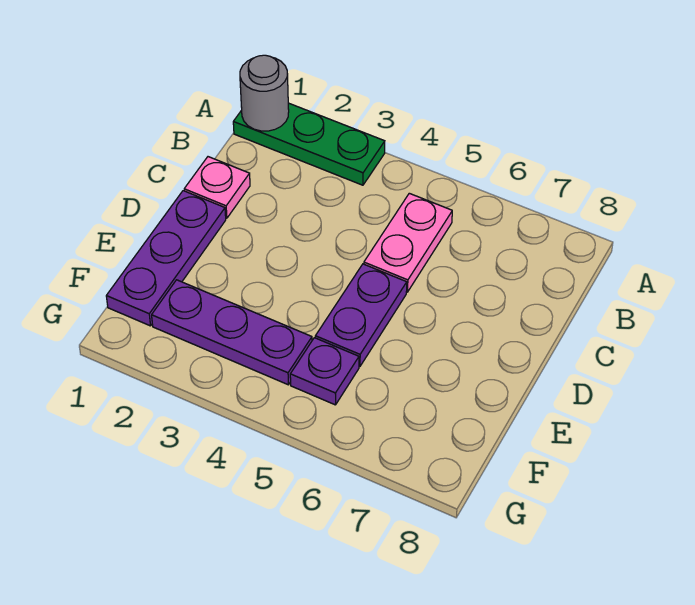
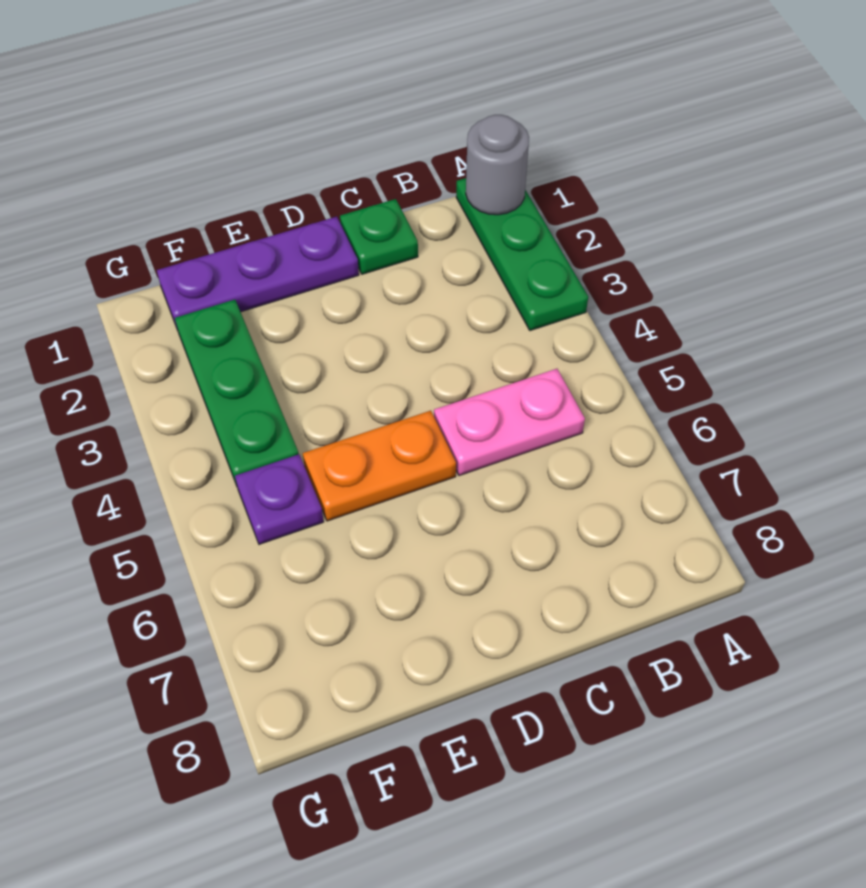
pink plate C1 level 1 -> green plate C1 level 1
purple plate D5:E5 level 1 -> orange plate D5:E5 level 1
purple plate F2:F4 level 1 -> green plate F2:F4 level 1

